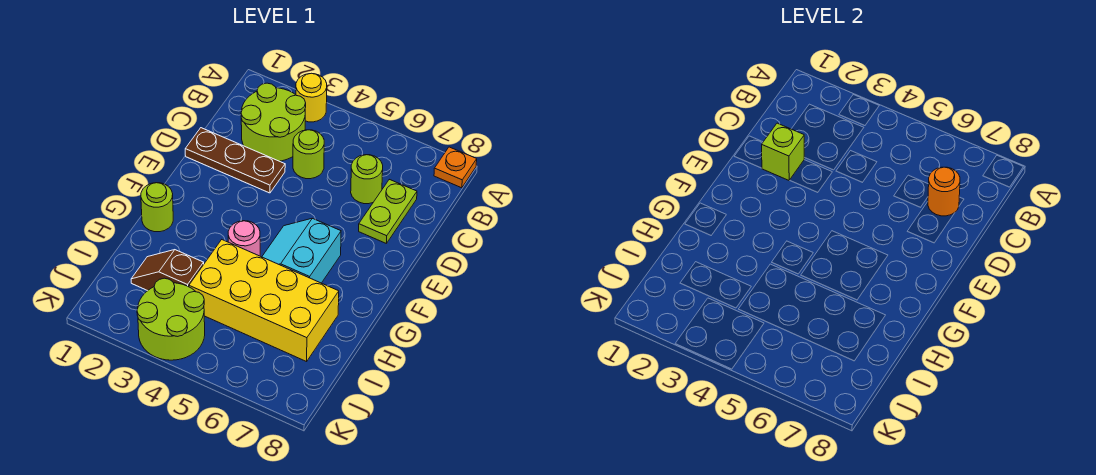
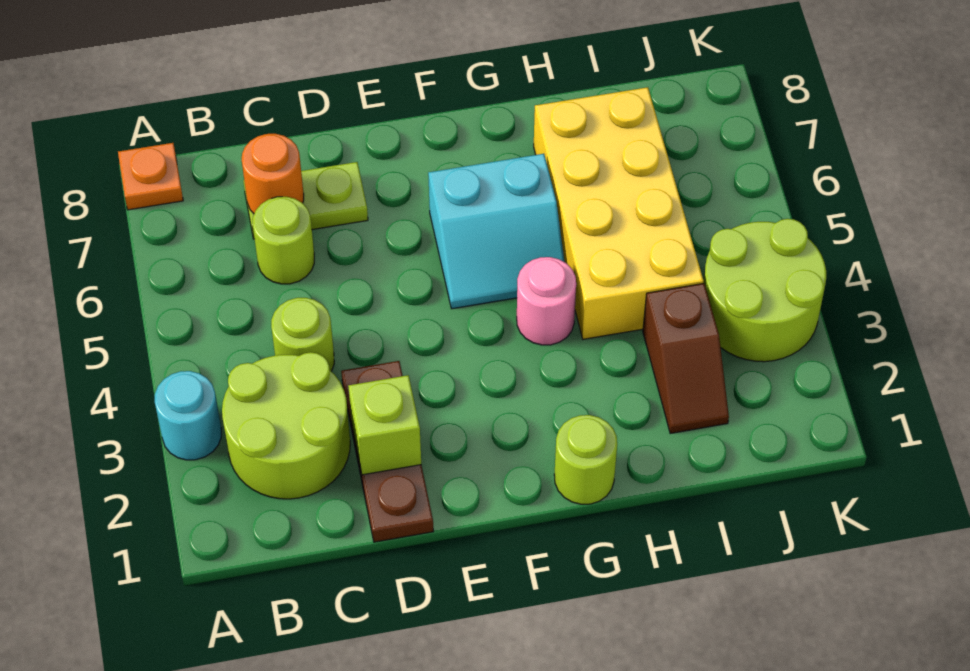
yellow round brick A3 level 1 -> cyan round brick A3 level 1

